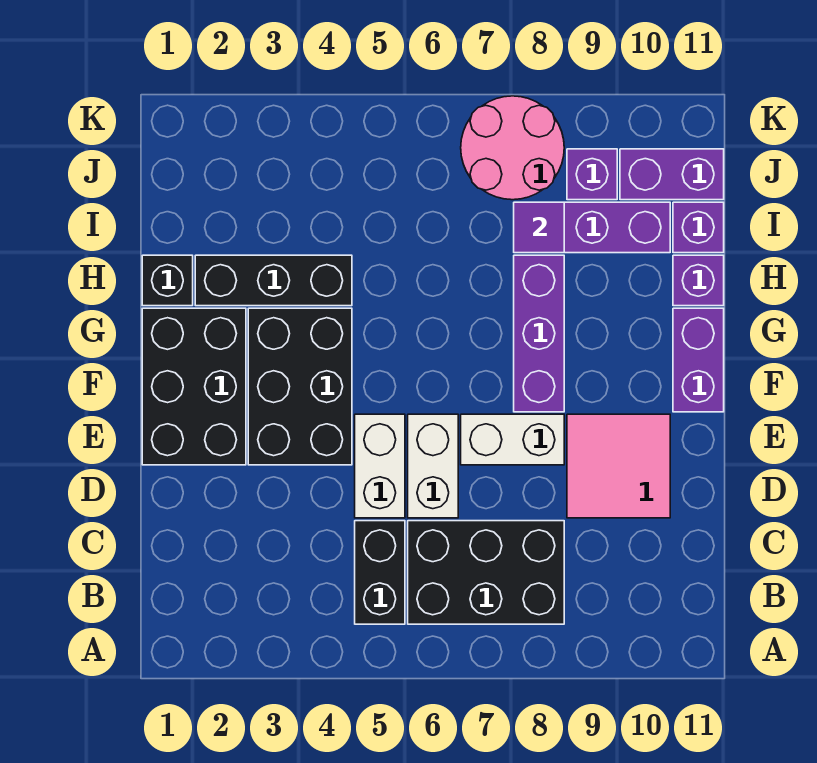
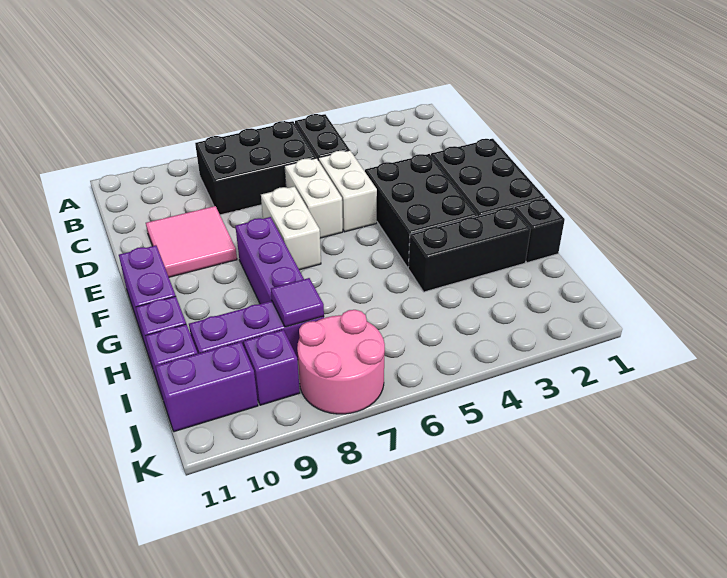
white brick E7:E8 level 1 -> white brick E7:F7 level 1

